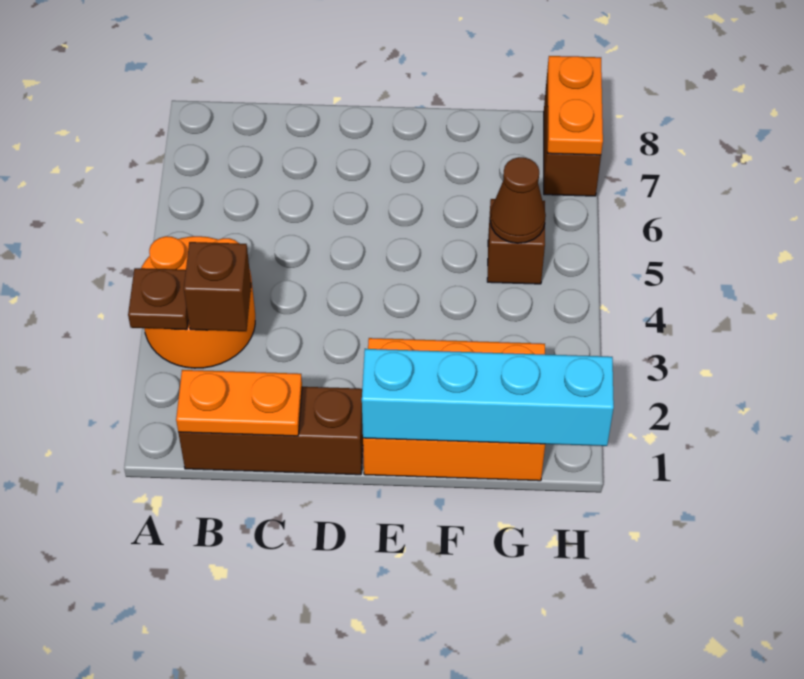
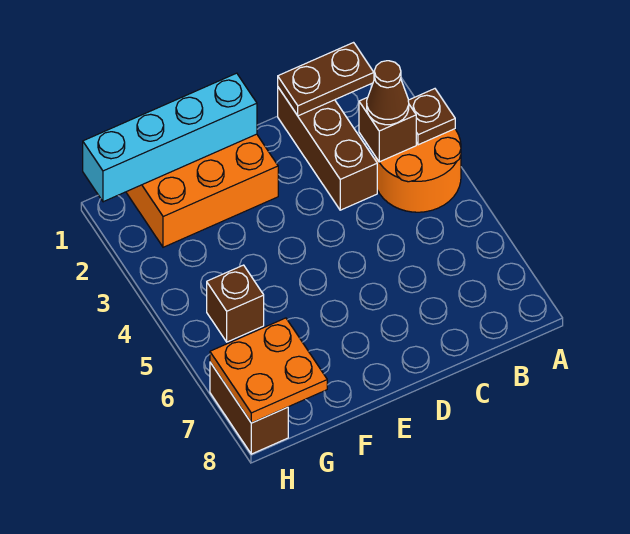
brown brick B1:D1 level 1 -> brown brick C1:C3 level 1
orange plate B1:C1 level 2 -> brown plate B1:C1 level 2
brown cone G5 level 2 -> brown cone B3 level 3
orange plate H7:H8 level 2 -> orange plate G7:H8 level 2

